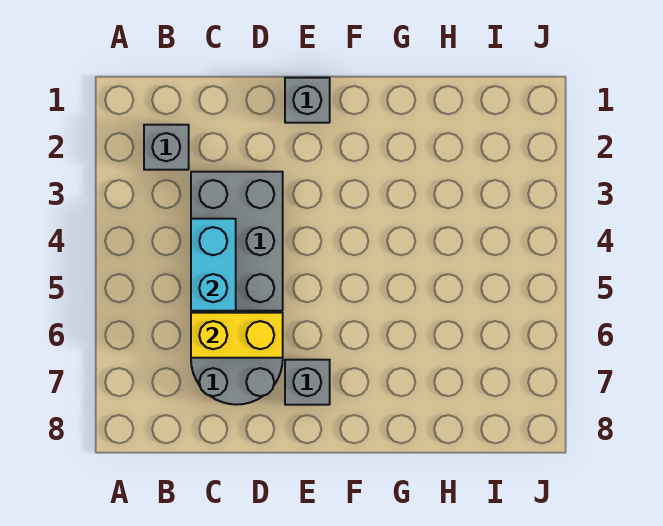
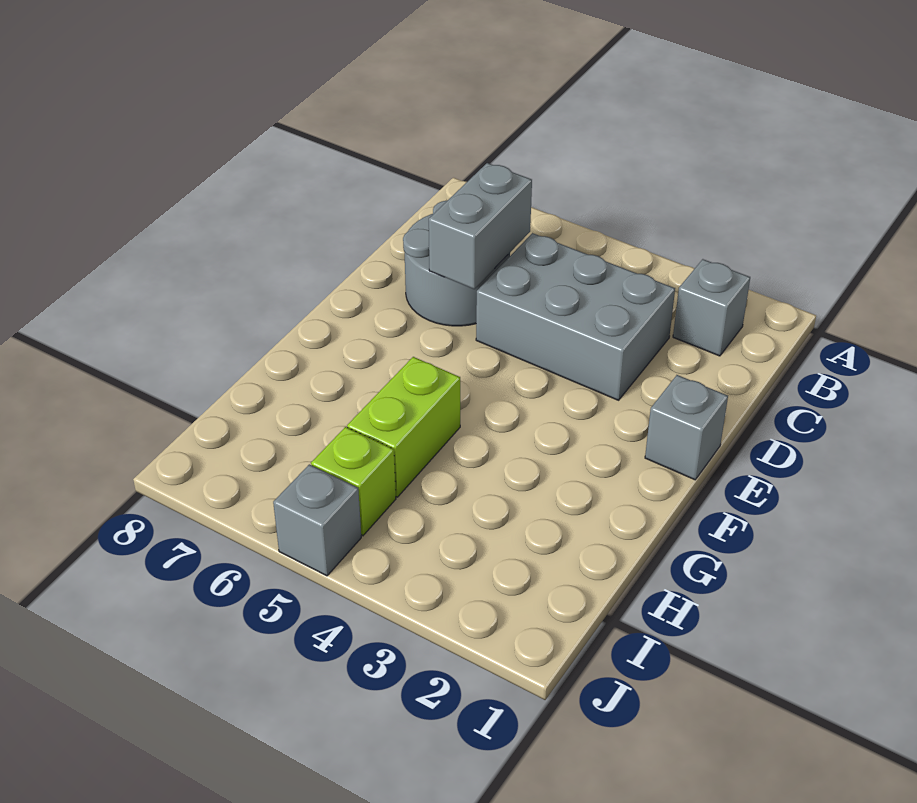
cyan brick C4:C5 level 2 -> none
yellow brick C6:D6 level 2 -> grey brick C6:D6 level 2
grey brick E7 level 1 -> grey brick J5 level 1
none -> lime brick G5:H5 level 1
none -> lime brick I5 level 1

